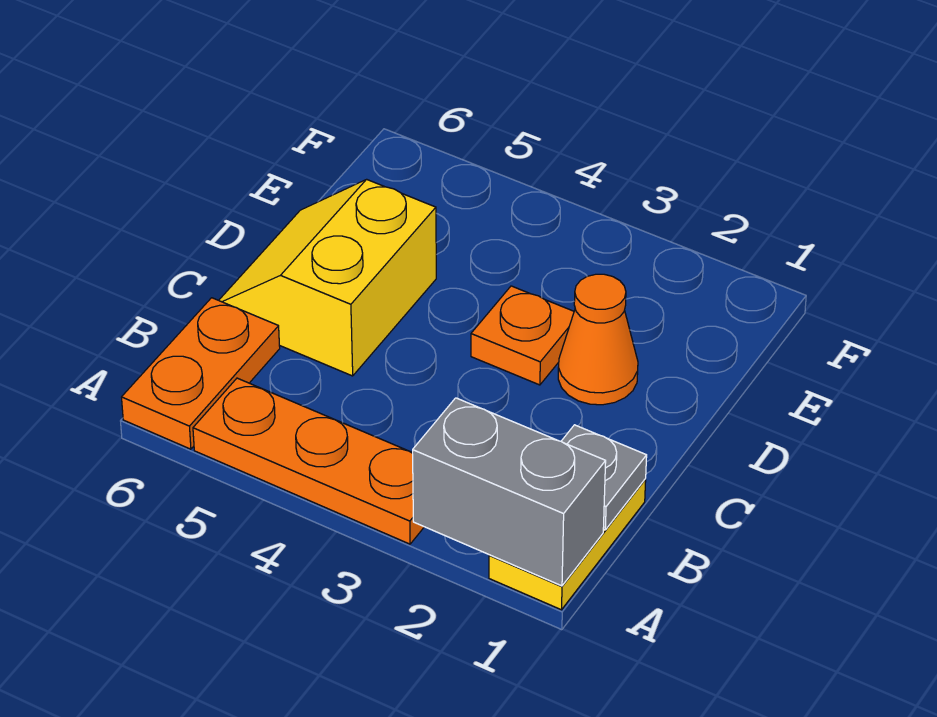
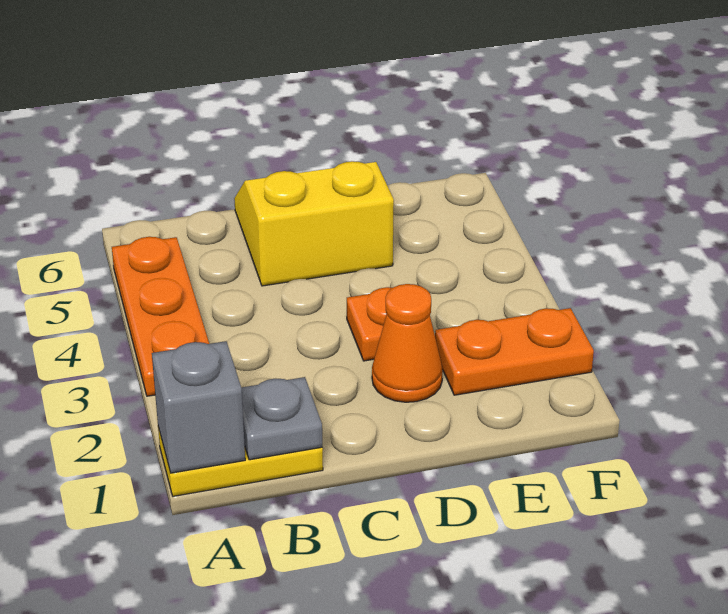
grey brick A1:A2 level 2 -> grey brick A1 level 2
orange plate A6:B6 level 1 -> orange plate E2:F2 level 1

